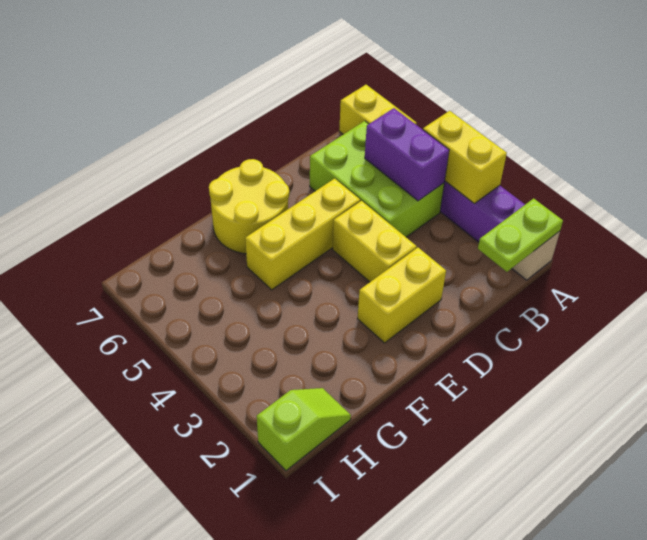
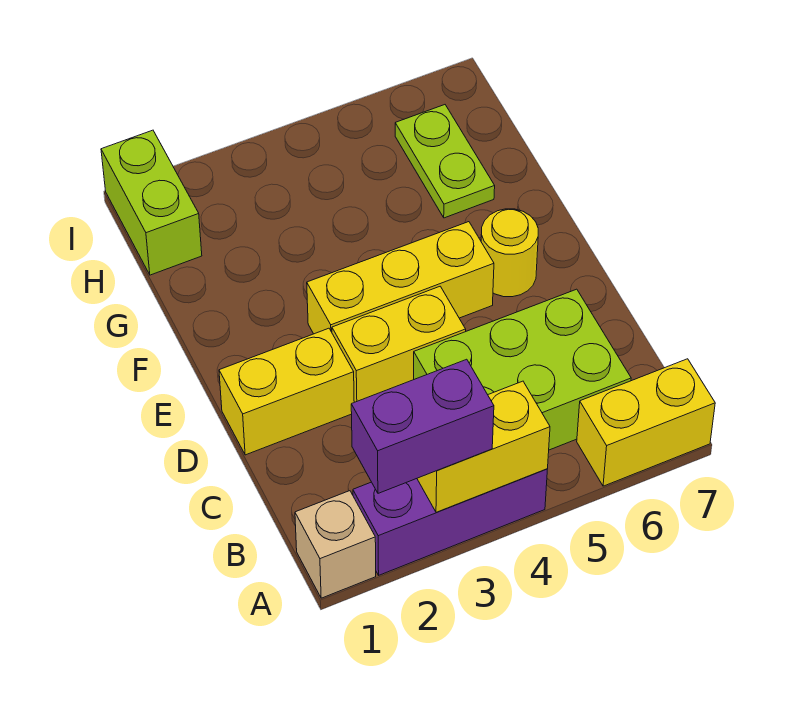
lime plate A1:B1 level 2 -> lime plate G6:H6 level 1
purple brick B4:B5 level 2 -> purple brick A2:A3 level 3
yellow brick D2:E2 level 1 -> yellow brick D1:D2 level 1
yellow brick D5:F5 level 1 -> yellow brick E3:E5 level 1
yellow round brick E6:F7 level 1 -> yellow round brick E6 level 1
lime slope H1:I1 level 1 top I -> lime brick H1:I1 level 1

